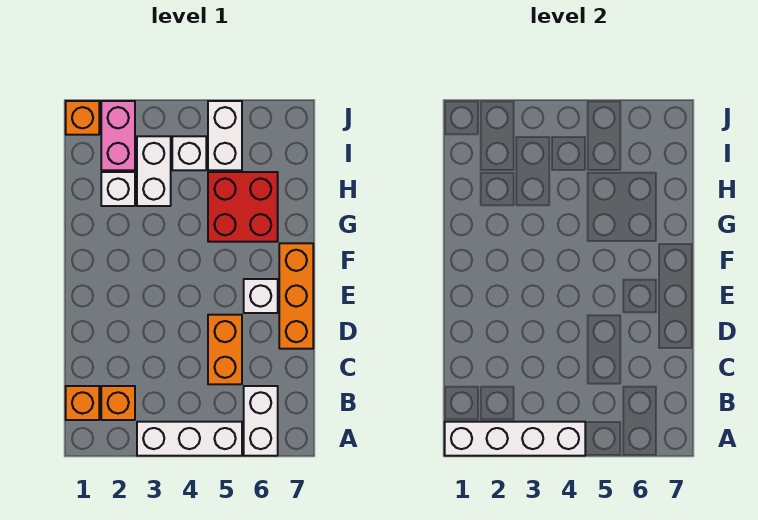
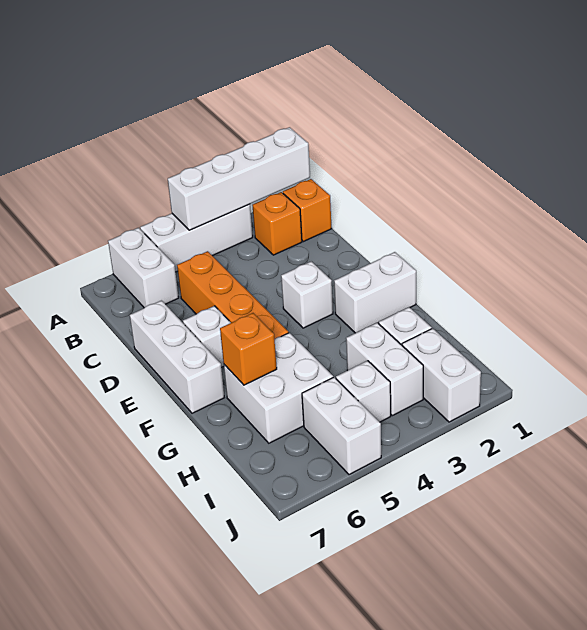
orange brick C5:D5 level 1 -> orange brick C5:F5 level 1
orange brick D7:F7 level 1 -> white brick D7:F7 level 1
none -> white brick E3 level 1
none -> white brick F1:F2 level 1
red brick G5:H6 level 1 -> white brick G5:H6 level 1
pink brick I2:J2 level 1 -> white brick I2:J2 level 1
orange brick J1 level 1 -> orange brick G6 level 2

